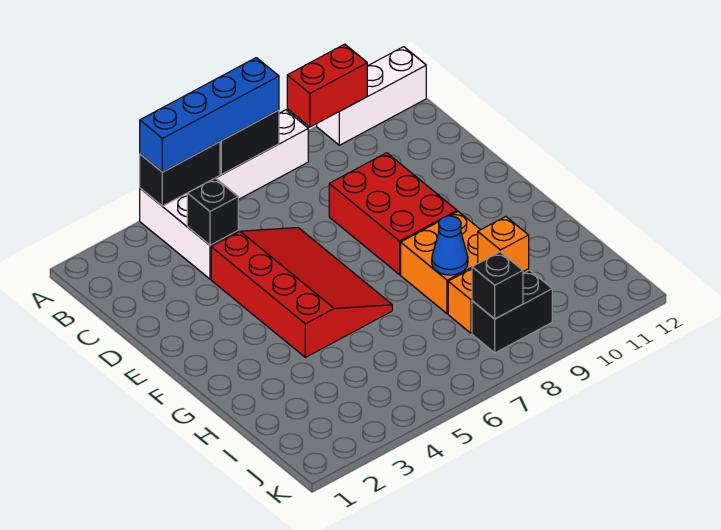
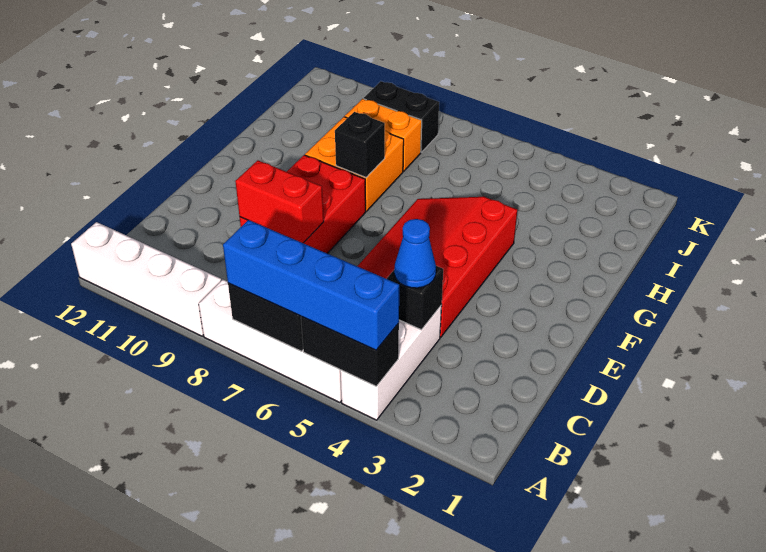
red brick A9:A10 level 2 -> red brick D8:D9 level 2
white brick A10:A12 level 1 -> white brick A9:A12 level 1
blue cone H8 level 2 -> blue cone C4 level 3
orange brick I9 level 2 -> none
black brick J8 level 2 -> black brick G8 level 2

